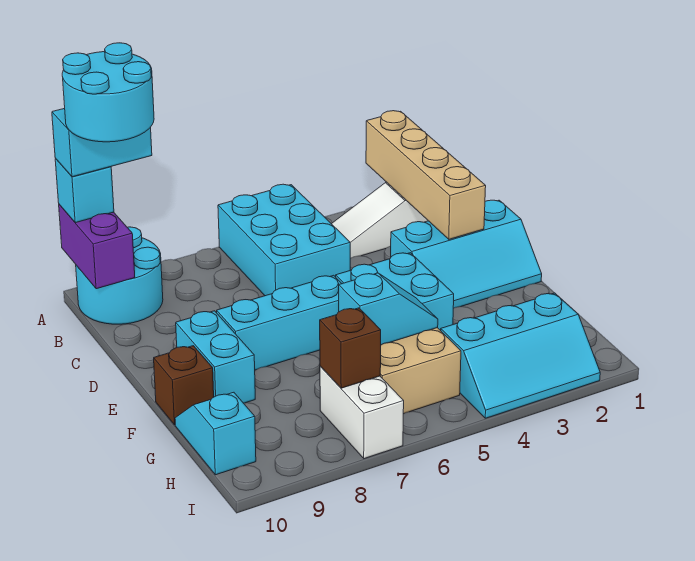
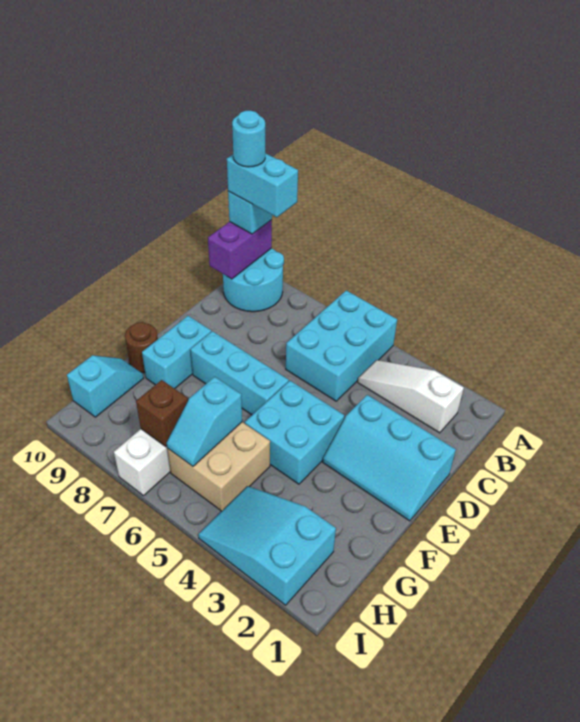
tan brick A2:D2 level 2 -> none
cyan round brick A9:B10 level 5 -> cyan round brick A10 level 5
brown brick F10 level 1 -> brown round brick F10 level 1
cyan slope G5:G6 level 2 top 6 -> cyan slope G6:H6 level 2 top G
cyan slope H2:I4 level 1 top H -> cyan slope H2:I4 level 1 top 2

